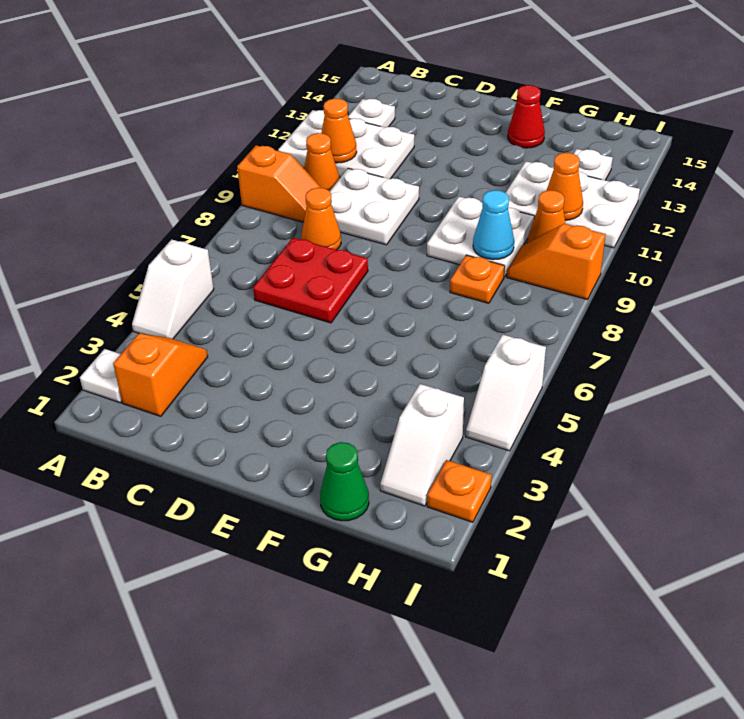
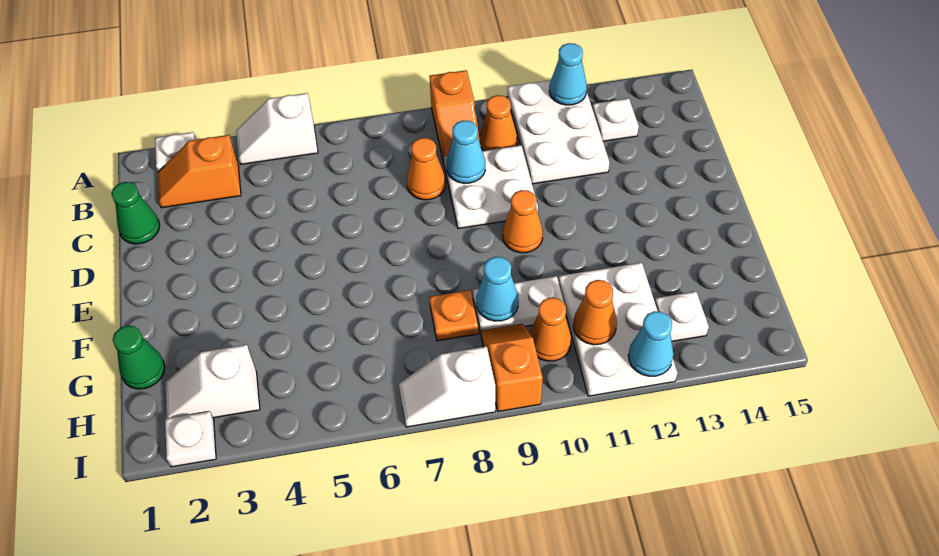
none -> cyan cone A12 level 2
orange slope B2:B3 level 1 top 2 -> orange slope B2:B3 level 1 top 3
orange cone B11 level 2 -> orange cone E10 level 1
none -> green cone C1 level 1
red plate C6:D7 level 1 -> none
none -> cyan cone C9 level 2
white plate F9:G10 level 1 -> white plate G9:G10 level 1
red cone F14 level 1 -> none
orange plate I2 level 1 -> white plate I2 level 1
white slope I4:I5 level 1 top 5 -> white slope I7:I8 level 1 top 8
none -> cyan cone I12 level 2

